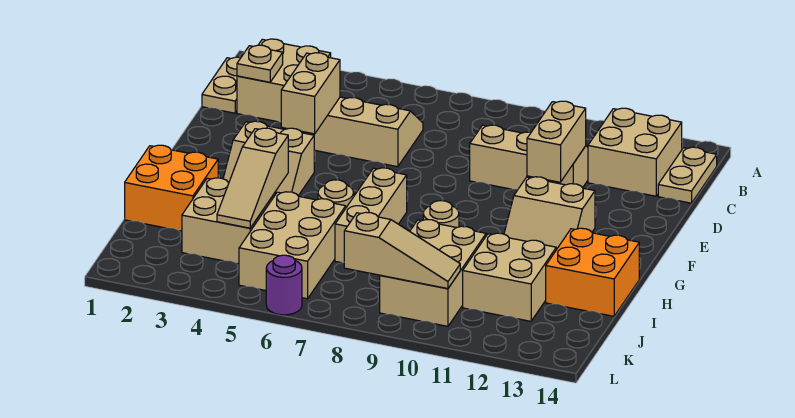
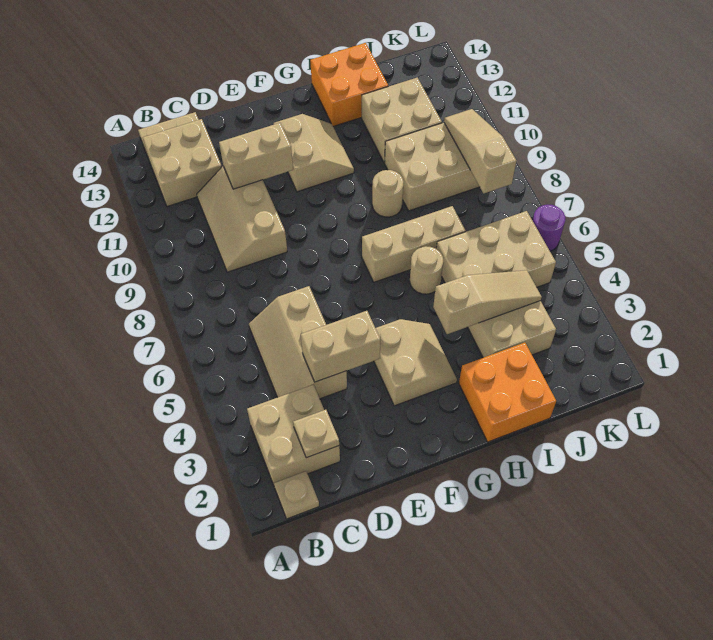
tan plate B1:C1 level 1 -> tan plate B1 level 1

